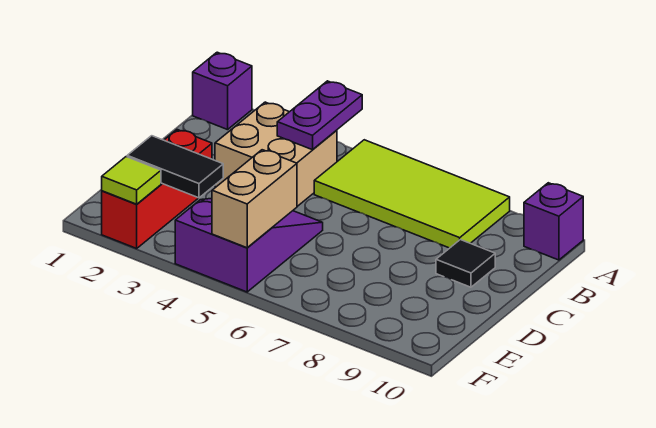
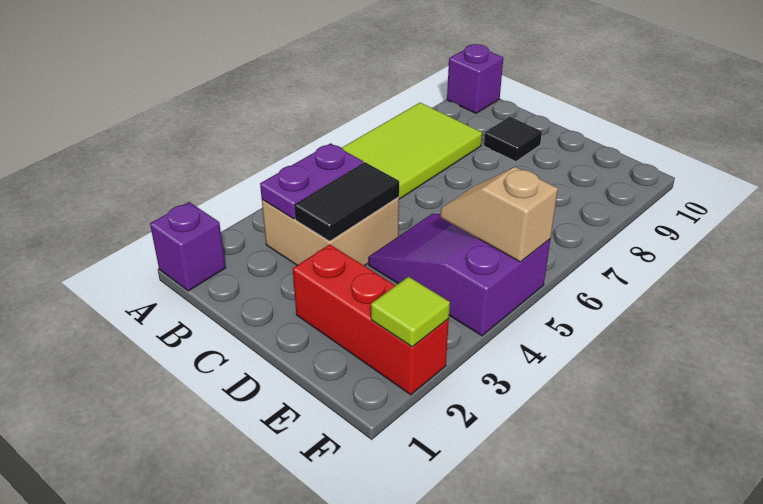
purple plate A4:B4 level 2 -> purple plate B3:B4 level 2
black tile E2:E3 level 2 -> black tile C3:C4 level 2
tan brick E5:F5 level 2 -> tan slope E5:F5 level 2 top F

